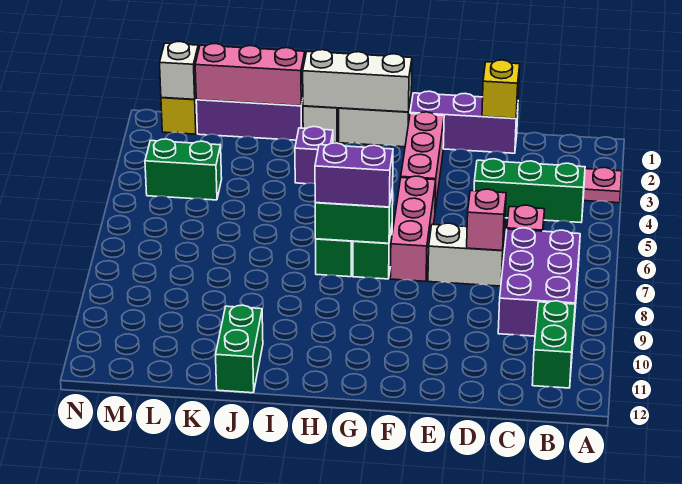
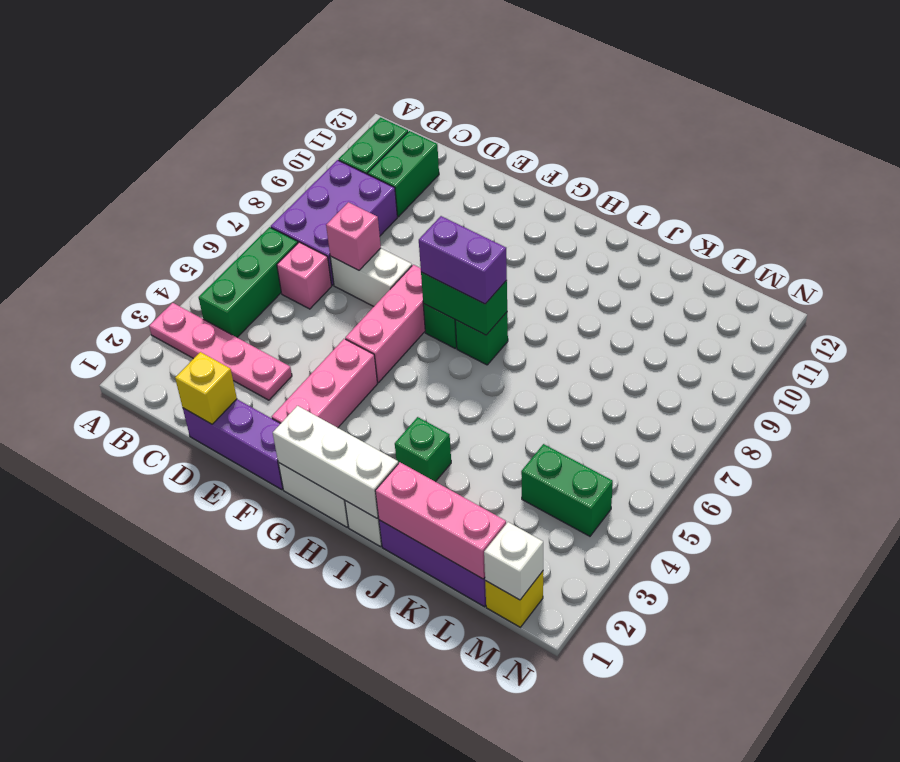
green brick B4:D4 level 1 -> green brick B4:B6 level 1
purple brick I3 level 1 -> green brick I3 level 1
green brick J11:J12 level 1 -> green brick C10:C11 level 1

